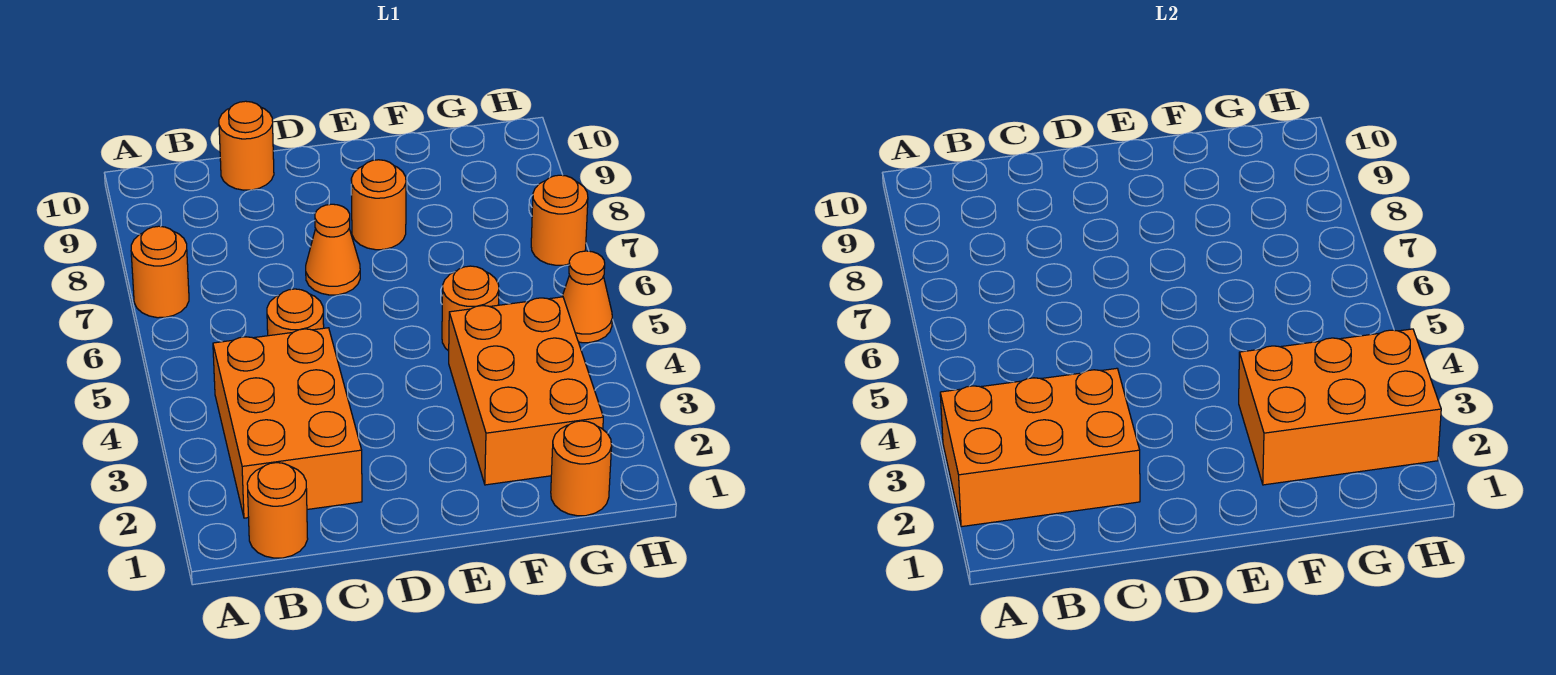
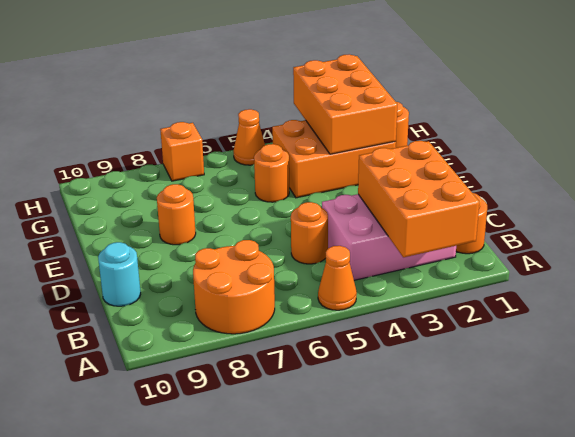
orange round brick A7 level 1 -> orange round brick A7:B8 level 1
orange brick B2:C4 level 1 -> pink brick B2:C4 level 1
orange round brick C10 level 1 -> cyan round brick C10 level 1
orange cone D7 level 1 -> orange cone A5 level 1
orange round brick H7 level 1 -> orange brick H7 level 1

